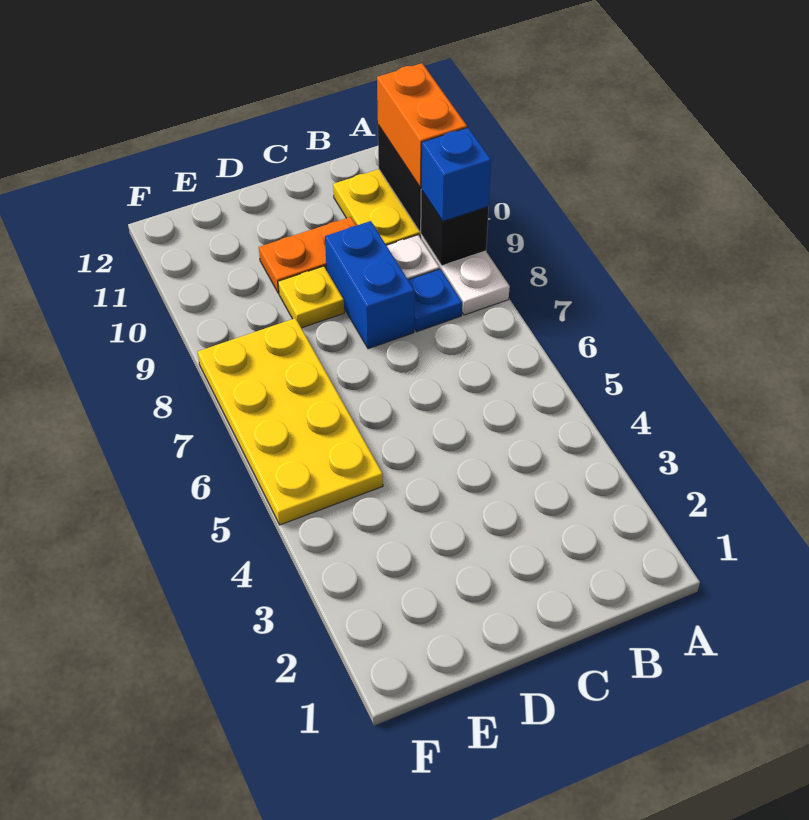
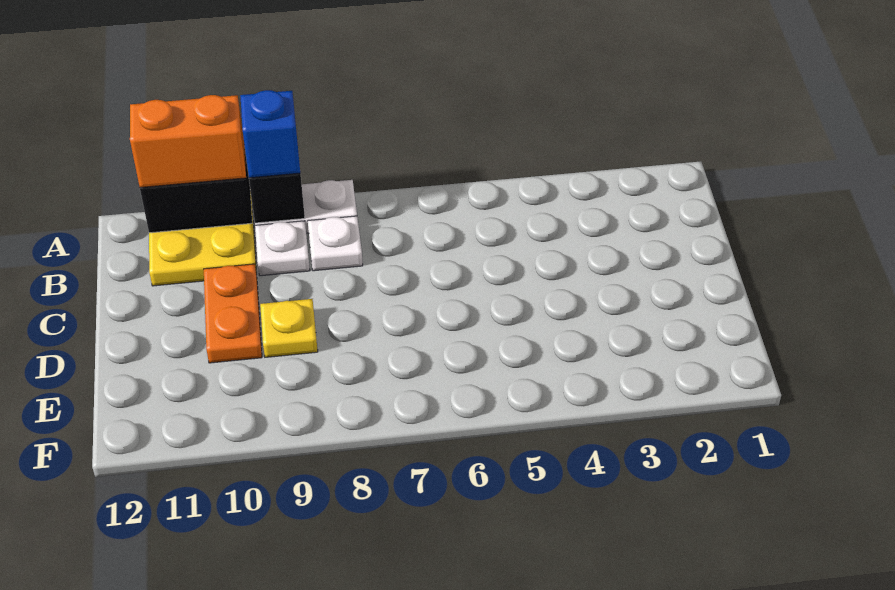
blue plate B8 level 1 -> white plate B8 level 1
blue brick C8:C9 level 1 -> none
yellow plate E5:F8 level 1 -> none

